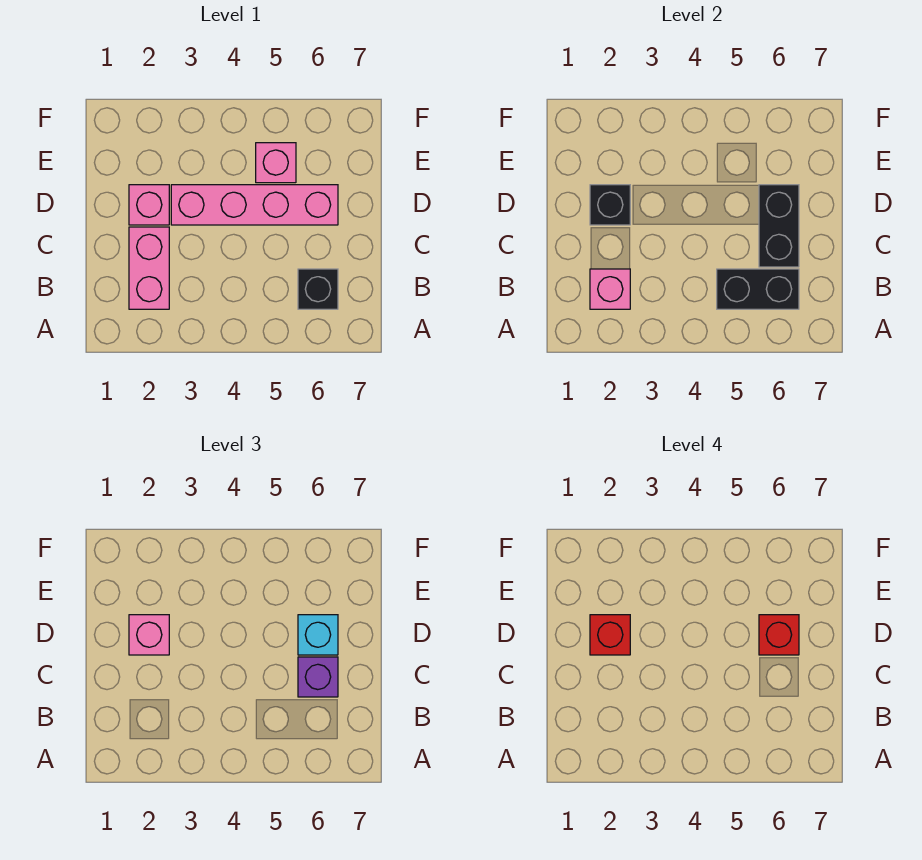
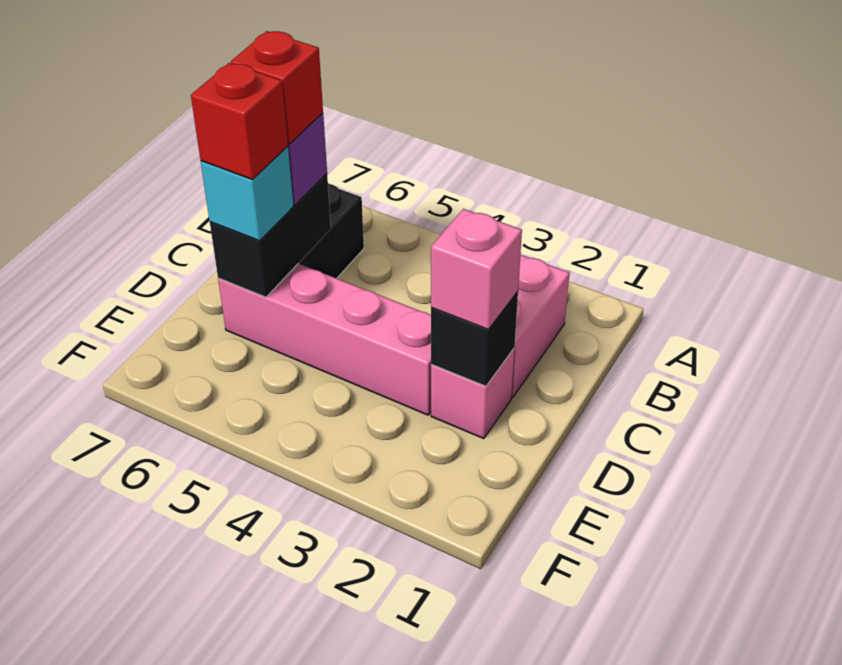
pink brick B2 level 2 -> none
black brick B5:B6 level 2 -> none
red brick D2 level 4 -> red brick C6 level 4
pink brick E5 level 1 -> none

